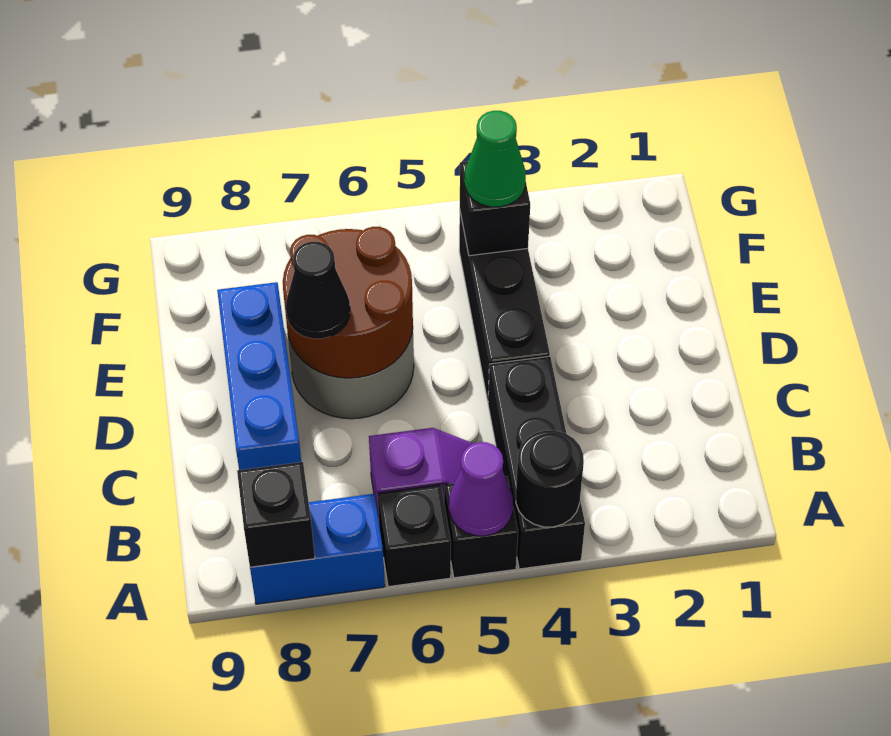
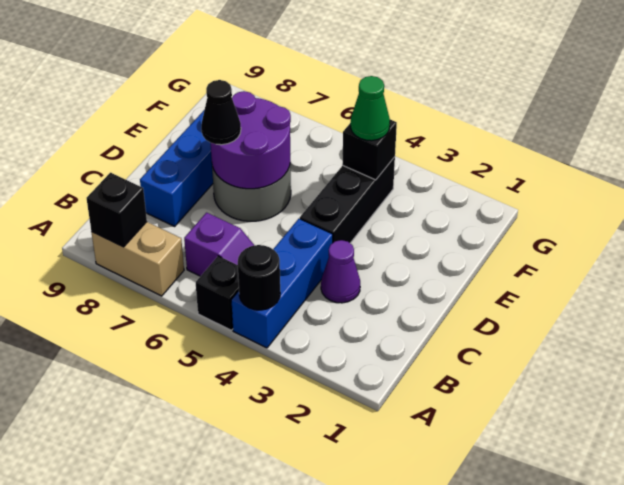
black brick A4:C4 level 1 -> blue brick A4:C4 level 1
purple cone A5 level 2 -> purple cone C3 level 1
black brick A6 level 1 -> none
blue brick A7:A8 level 1 -> tan brick A7:A8 level 1
brown round brick D6:E7 level 2 -> purple round brick D6:E7 level 2

